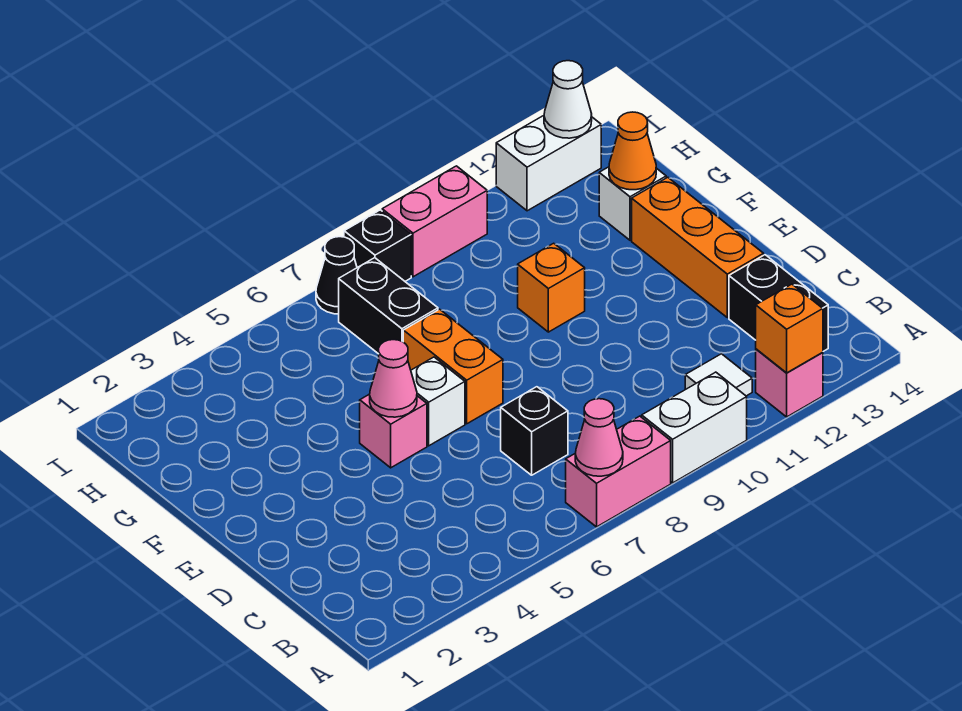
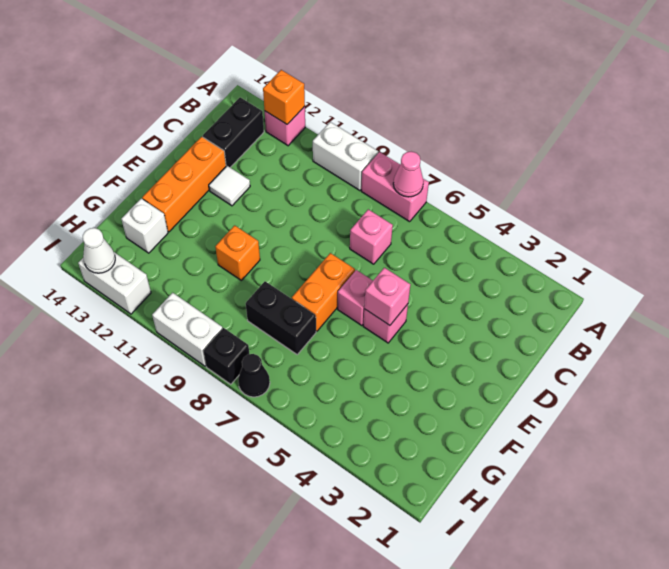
white tile B11 level 1 -> white tile D12 level 1
black brick C7 level 1 -> pink brick C7 level 1
pink cone E5 level 2 -> pink brick E5 level 2
white brick E6 level 1 -> pink brick E6 level 1
black brick G7:H7 level 1 -> black brick G7:G8 level 1
orange cone G13 level 2 -> none
pink brick I9:I10 level 1 -> white brick I9:I10 level 1

